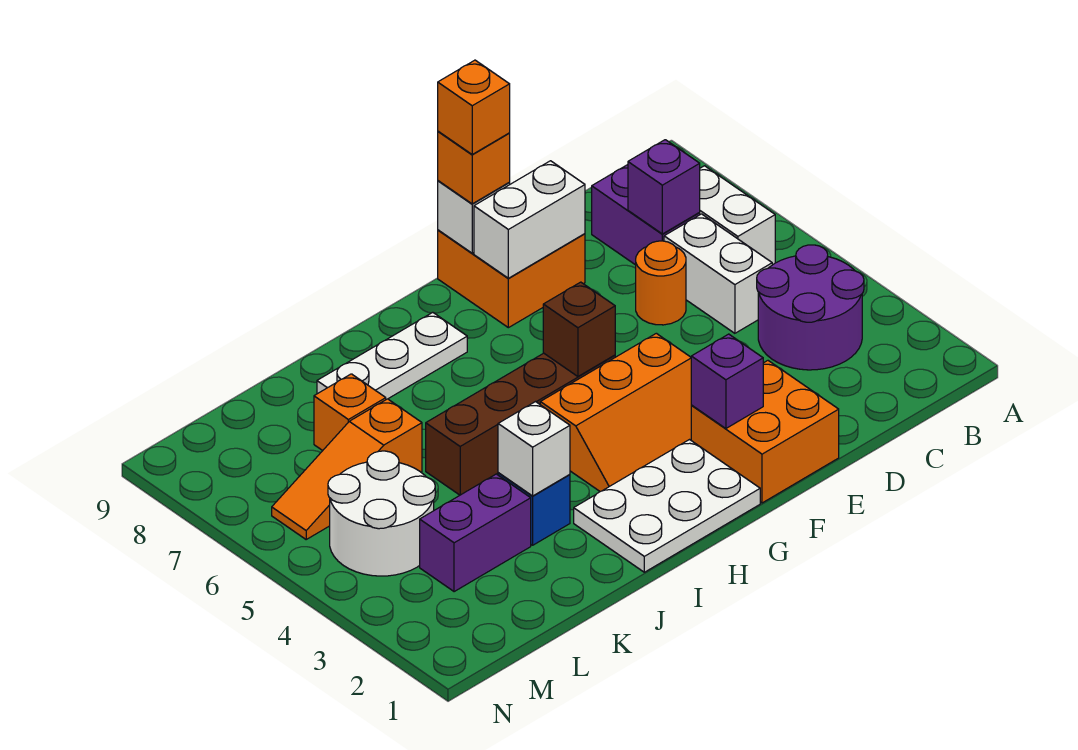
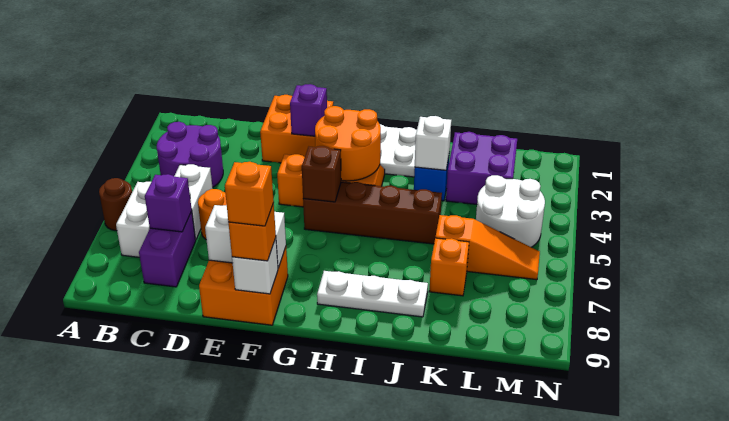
none -> brown round brick A6 level 1
none -> orange round brick G3:H4 level 2
purple brick K3:L3 level 1 -> purple brick K2:L3 level 1

